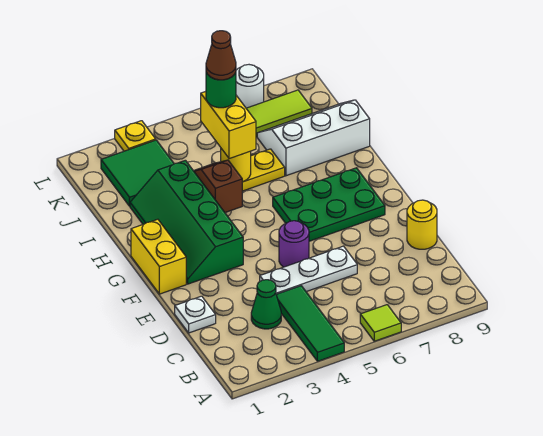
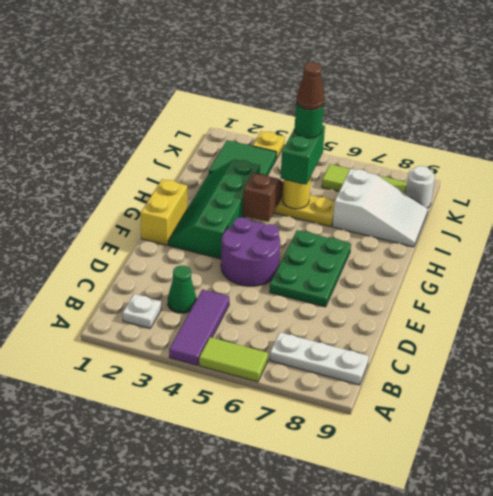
green tile A4:C4 level 1 -> purple tile A4:C4 level 1
lime tile A6 level 1 -> lime tile A5:A6 level 1
white plate D1 level 1 -> white plate B2 level 1
white plate D4:D6 level 1 -> white plate B7:B9 level 1
yellow round brick D9 level 1 -> none
purple round brick E5 level 1 -> purple round brick E4:F5 level 1
green plate F6:G8 level 1 -> green plate E6:G7 level 1
yellow brick I5:J5 level 3 -> green brick I5:J5 level 3
white slope I7:J9 level 1 top I -> white slope I7:J9 level 1 top 7
white round brick L7 level 1 -> white round brick K9 level 1

